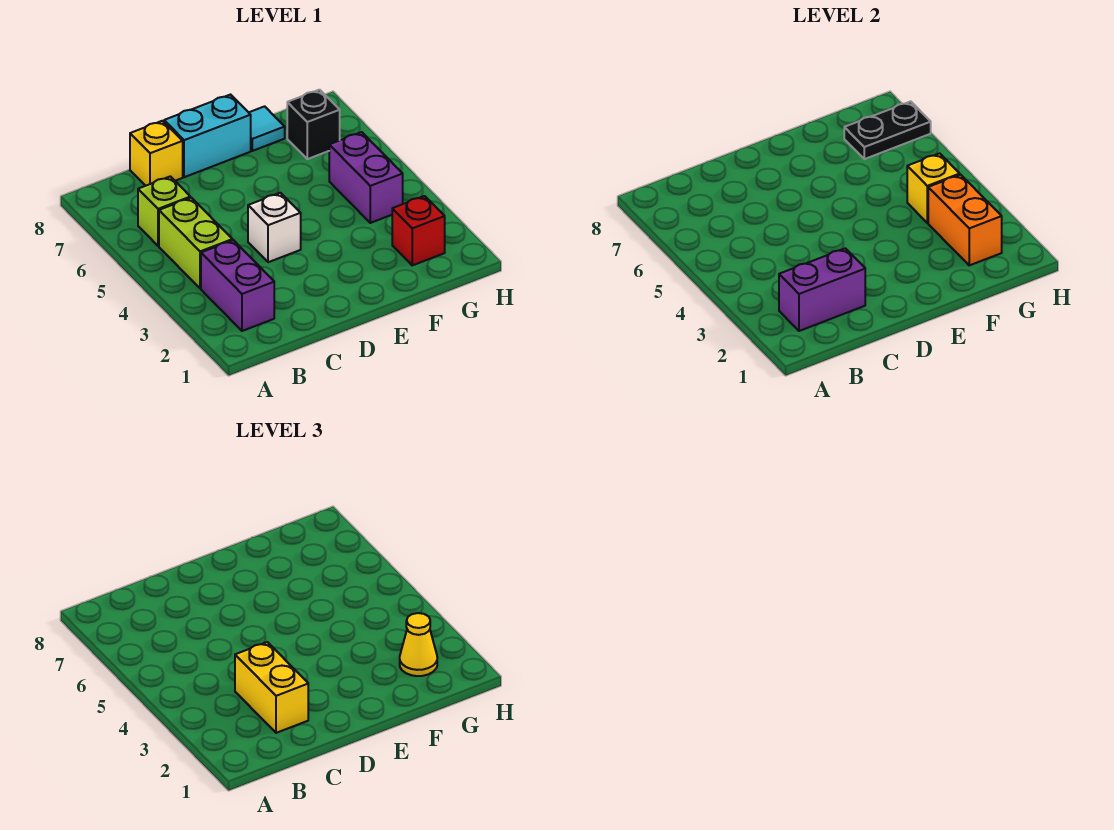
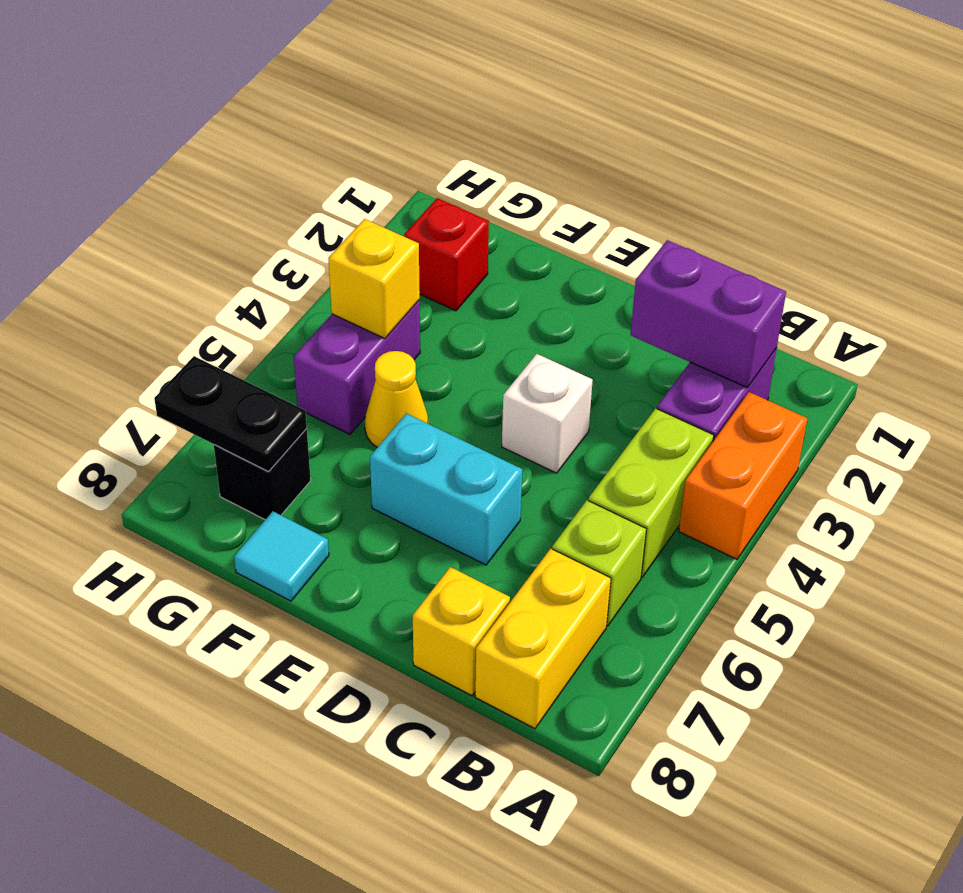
yellow brick C2:C3 level 3 -> yellow brick B7:B8 level 1
cyan brick D8:E8 level 1 -> cyan brick D6:E6 level 1
orange brick G2:G3 level 2 -> orange brick A3:A4 level 1
yellow cone G2 level 3 -> yellow cone F5 level 1

